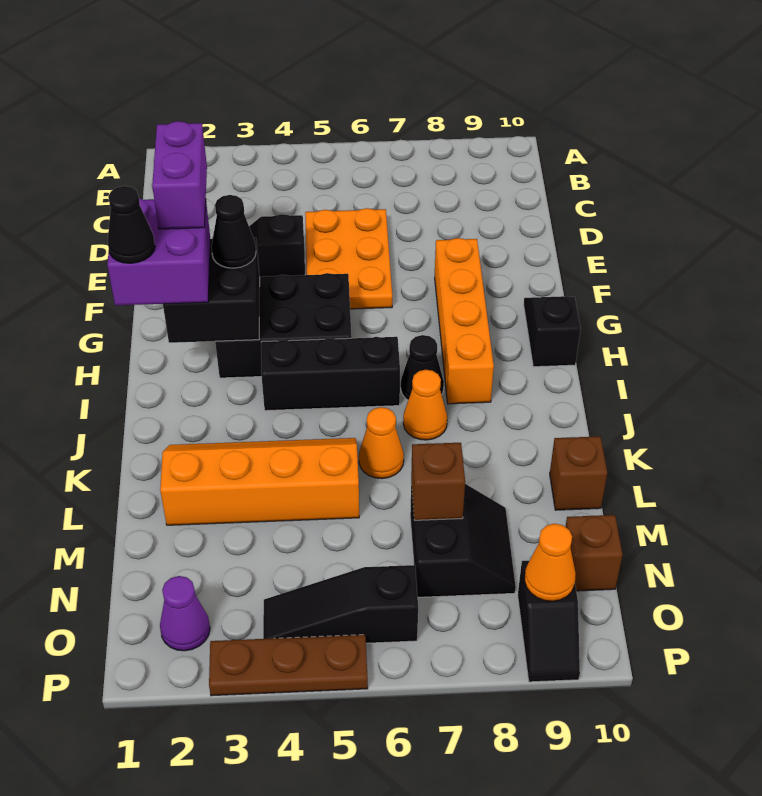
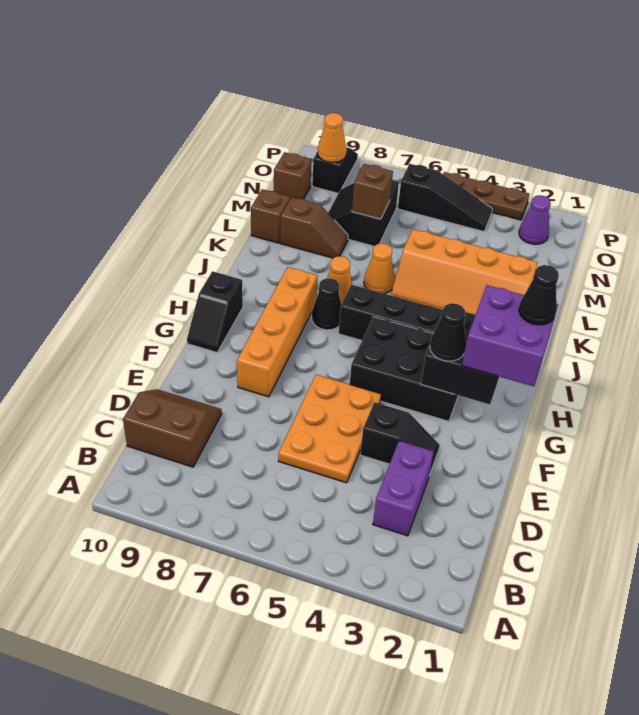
none -> brown slope C9:D10 level 1 top C
purple brick F2:G2 level 4 -> purple brick C3:D3 level 1
none -> brown slope L8:L9 level 1 top 9

